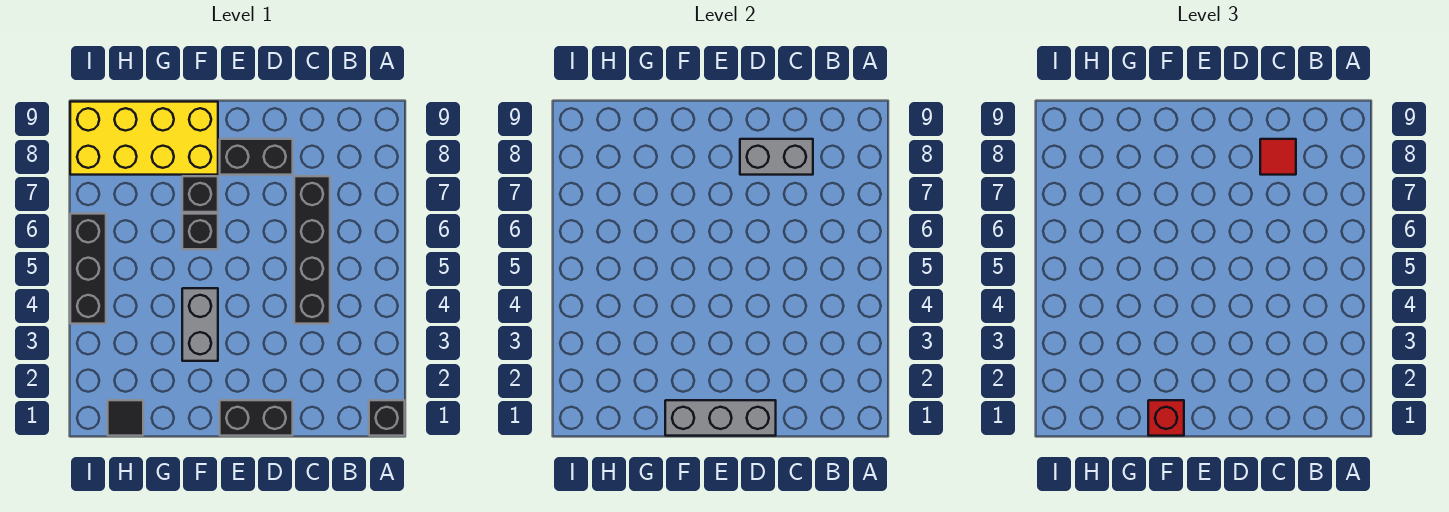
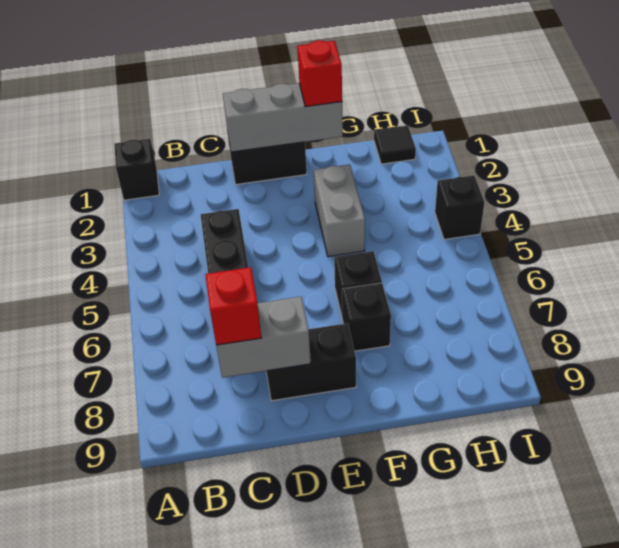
red tile C8 level 3 -> red brick C8 level 3
yellow brick F8:I9 level 1 -> none
black brick I4:I6 level 1 -> black brick I4 level 1

